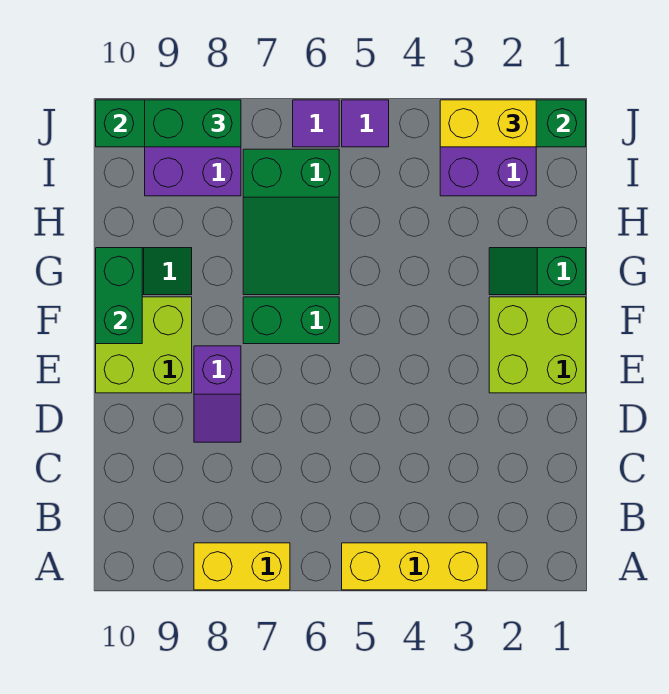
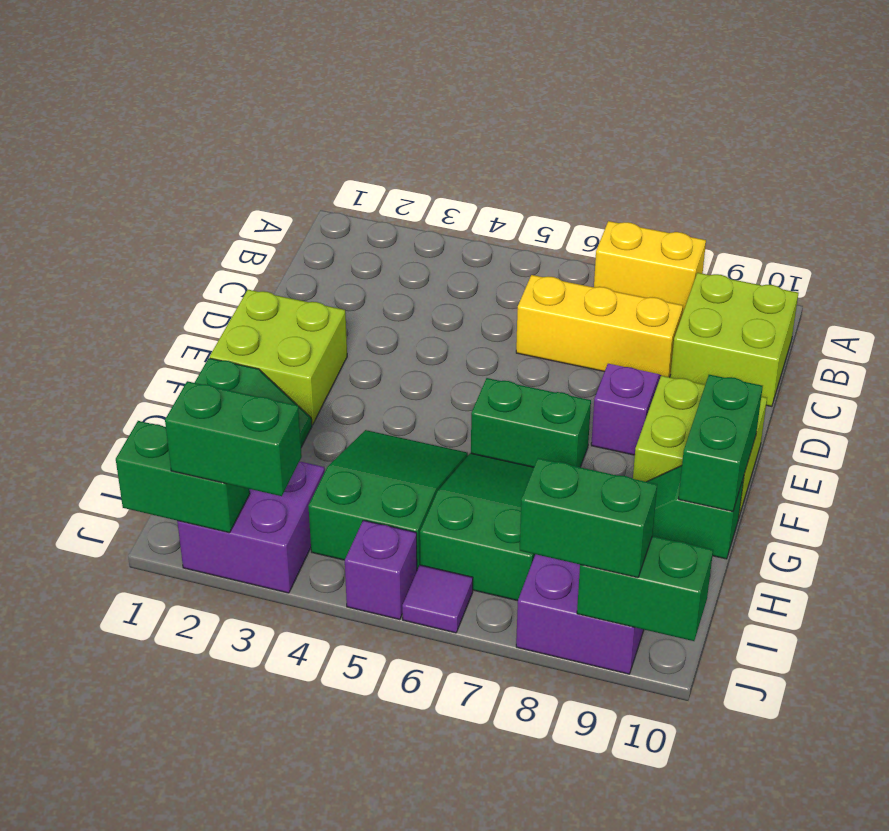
yellow brick A3:A5 level 1 -> yellow brick C6:C8 level 1
none -> lime brick B9:C10 level 1
none -> green slope G4:I5 level 1 top I
yellow brick J2:J3 level 3 -> green brick J2:J3 level 3
purple tile J5 level 1 -> purple brick J5 level 1

